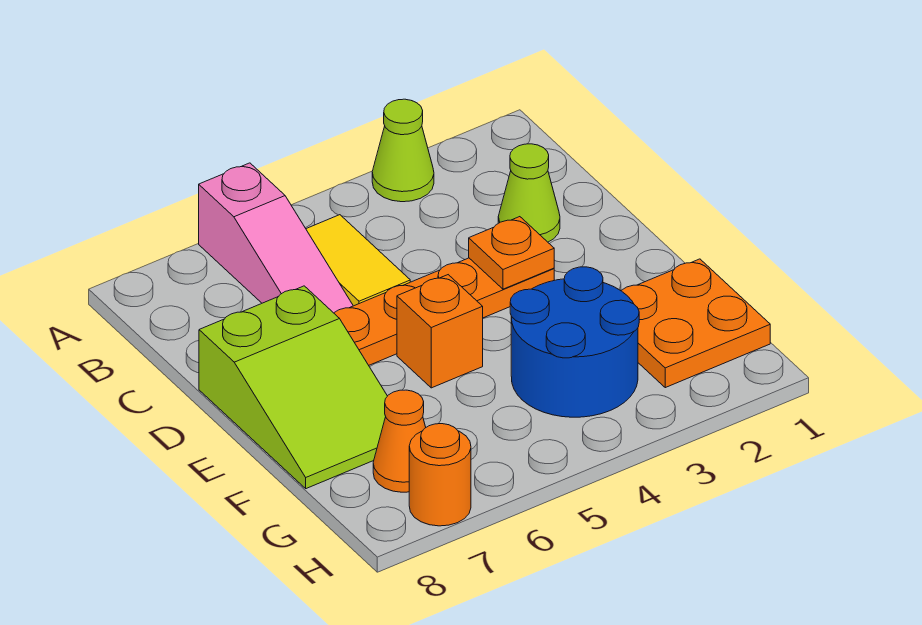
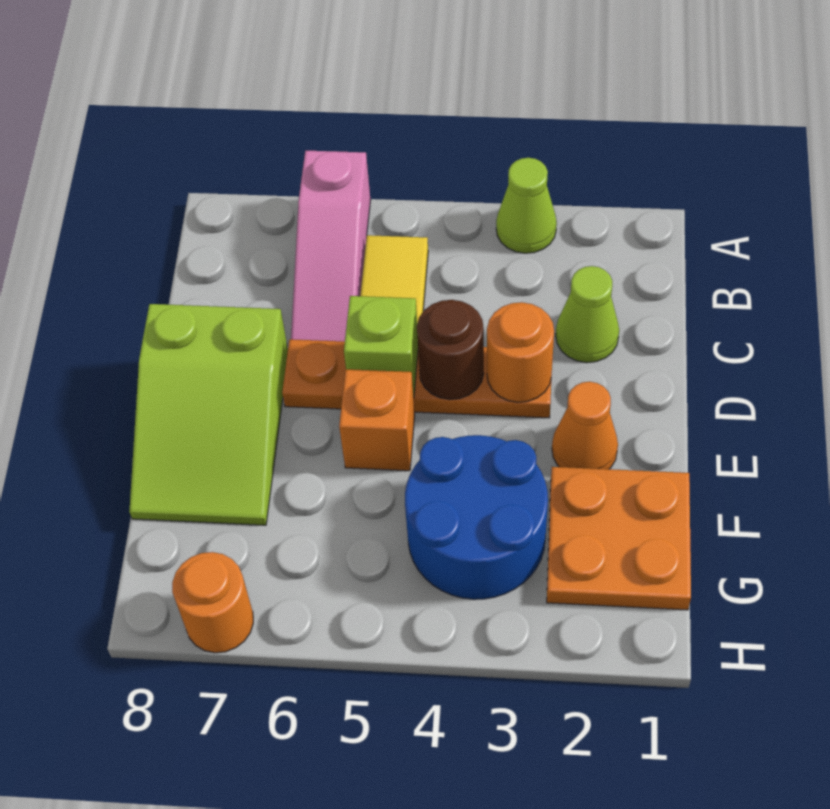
orange plate D3 level 2 -> orange round brick D3 level 2
none -> brown round brick D4 level 2
none -> lime brick D5 level 2
orange cone G7 level 1 -> orange cone E2 level 1

